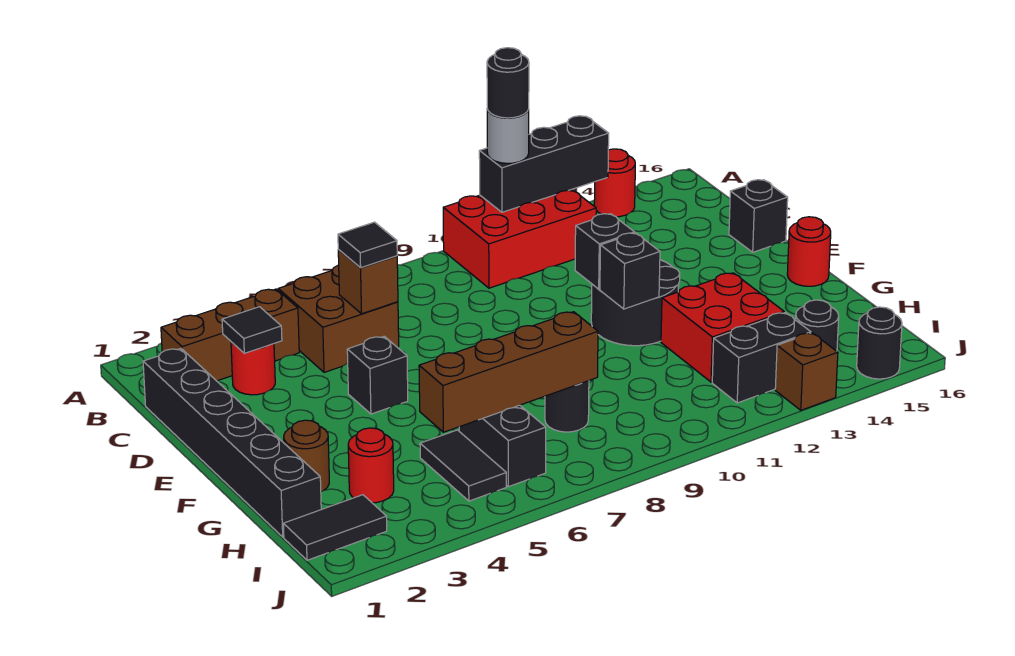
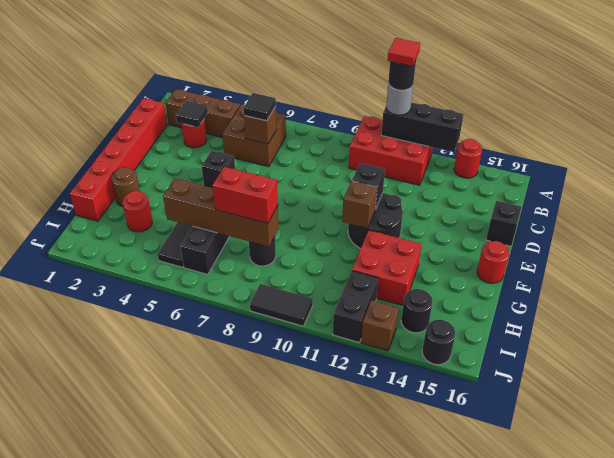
none -> red tile A11 level 5
black brick C1:H1 level 1 -> red brick C1:H1 level 1
black brick F11 level 2 -> brown brick F11 level 2
none -> red brick H7:H8 level 3
black tile I1:I2 level 1 -> black tile J9:J10 level 1
black brick I12:I13 level 1 -> black brick I12:J12 level 1

